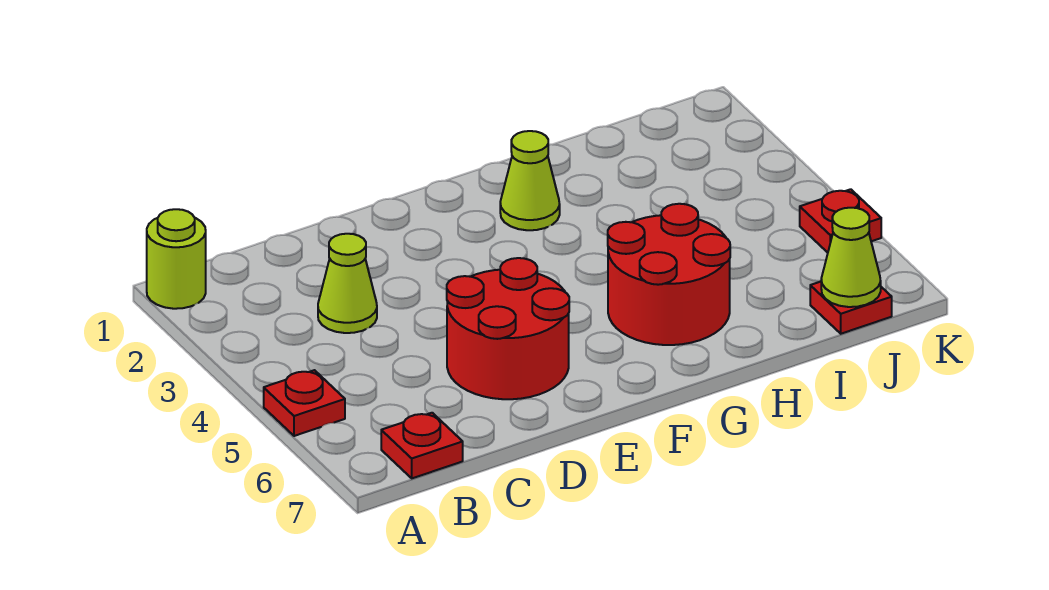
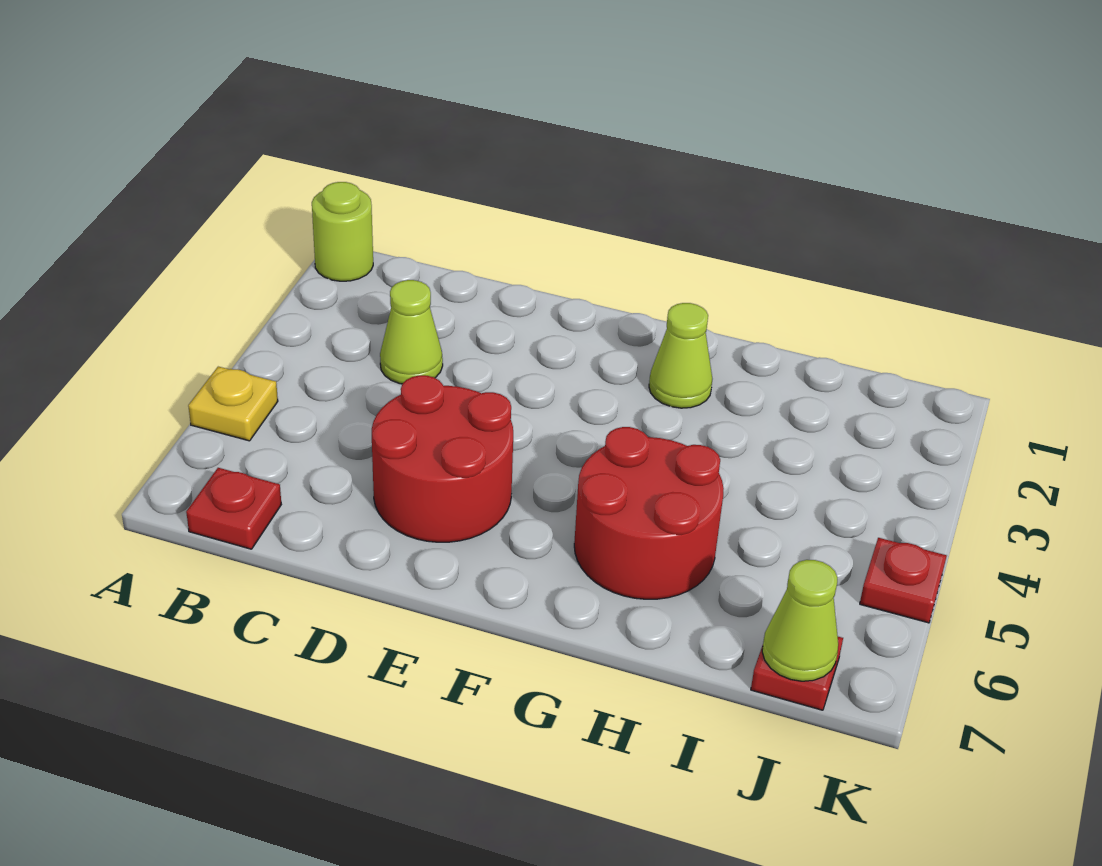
red plate A5 level 1 -> yellow plate A5 level 1

